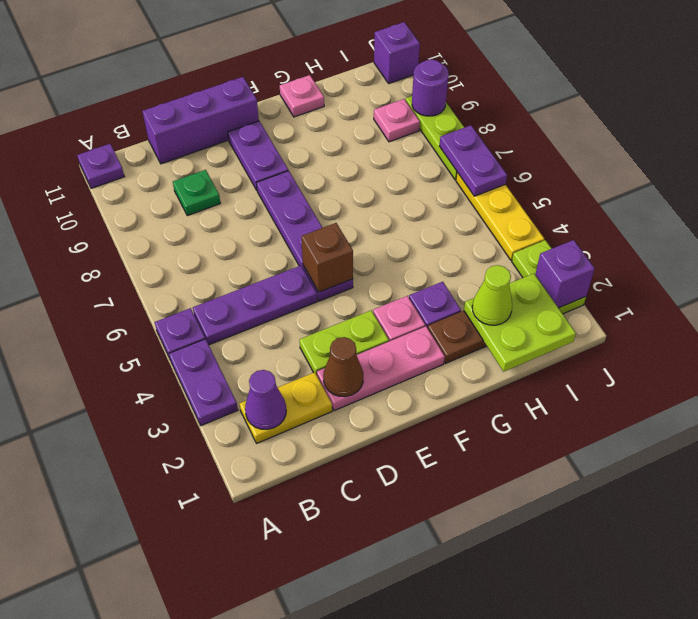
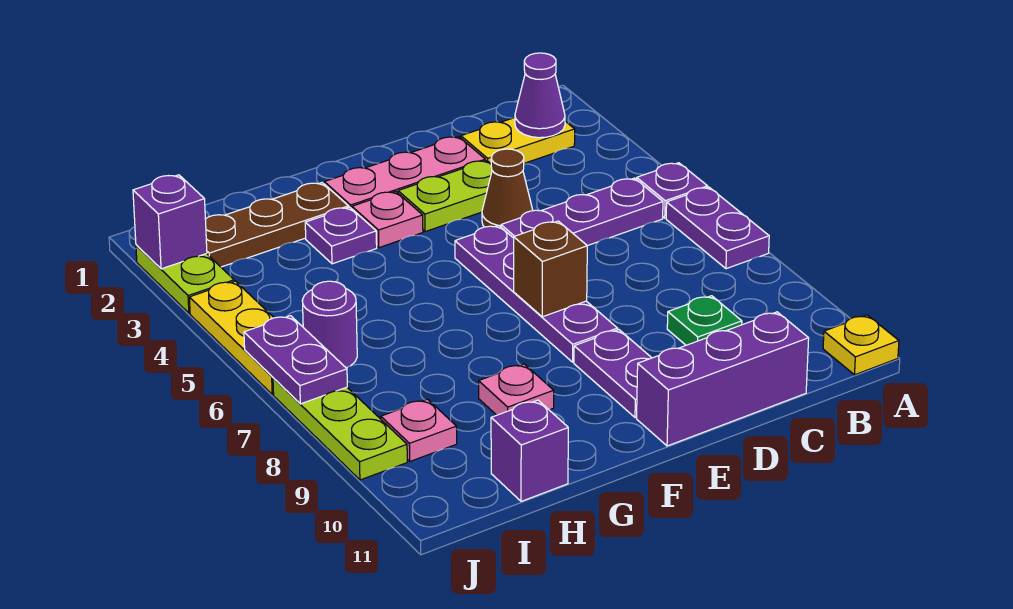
purple plate A3:A4 level 1 -> purple plate A6:A7 level 1
purple plate A11 level 1 -> yellow plate A11 level 1
brown cone D2 level 2 -> brown cone D4 level 1
brown brick E5 level 2 -> brown brick E7 level 2
pink plate G11 level 1 -> pink plate G9 level 1
lime plate H1:I2 level 2 -> none
lime cone H2 level 3 -> none
purple round brick J9 level 2 -> purple round brick I6 level 1
purple brick J11 level 1 -> purple brick H11 level 1

